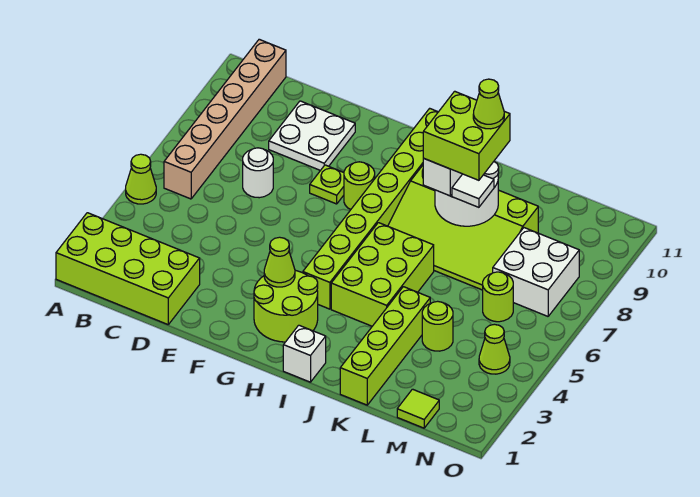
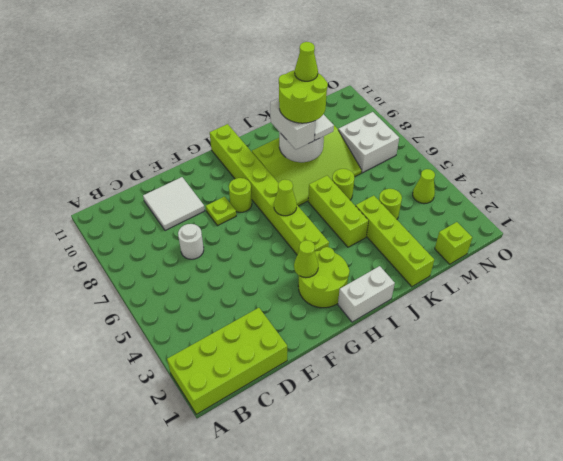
lime cone A5 level 1 -> lime cone H6 level 2
tan brick B6:B11 level 1 -> none
white plate D9:E10 level 1 -> white tile D9:E10 level 1
white brick I1 level 1 -> white brick H1:I1 level 1
lime brick I4:J6 level 1 -> lime brick J4:J6 level 1
lime brick J8:K9 level 4 -> lime round brick J8:K9 level 4
lime tile M1 level 1 -> lime brick M1 level 1
lime round brick M6 level 1 -> lime round brick K6 level 1

